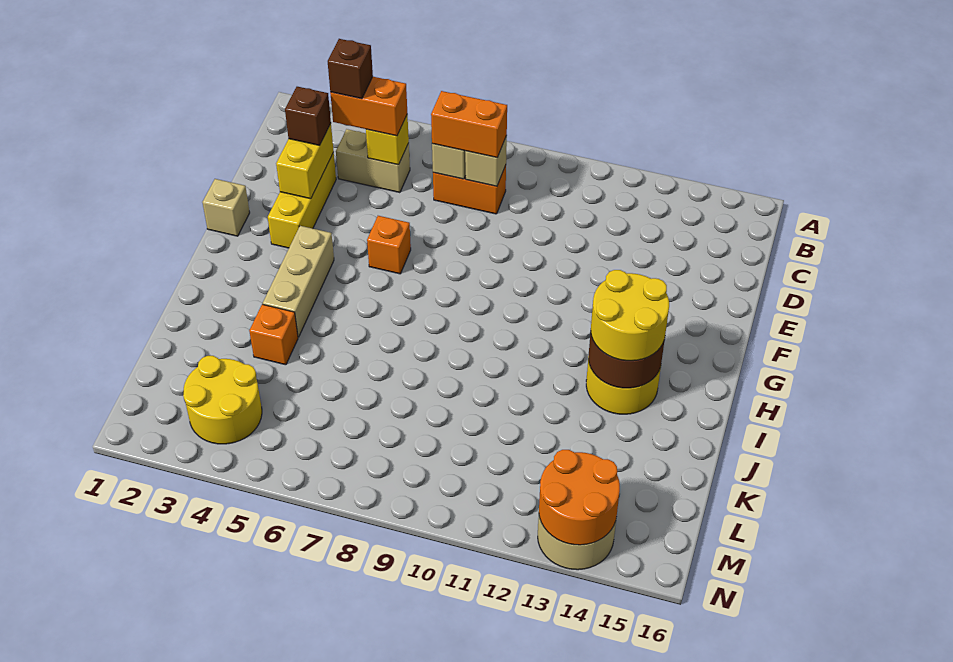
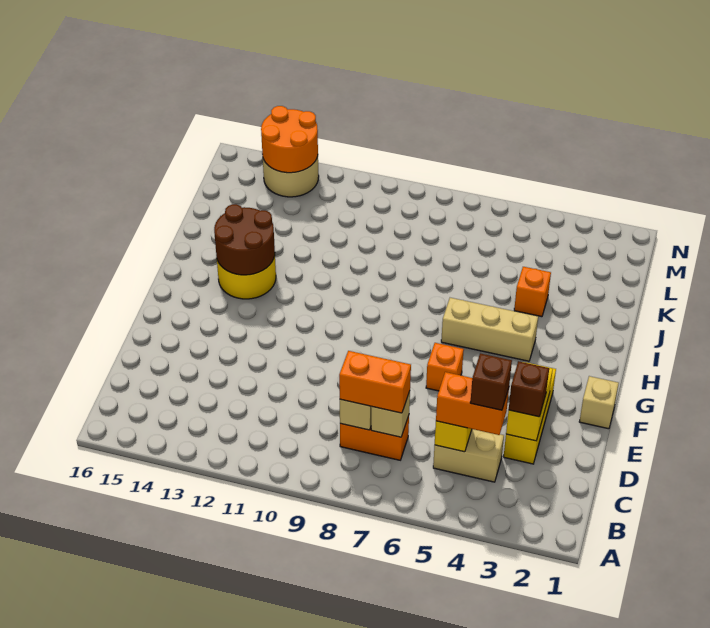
tan brick G4:I4 level 1 -> tan brick H4:H6 level 1
yellow round brick H13:I14 level 3 -> none
yellow round brick L3:M4 level 1 -> none

